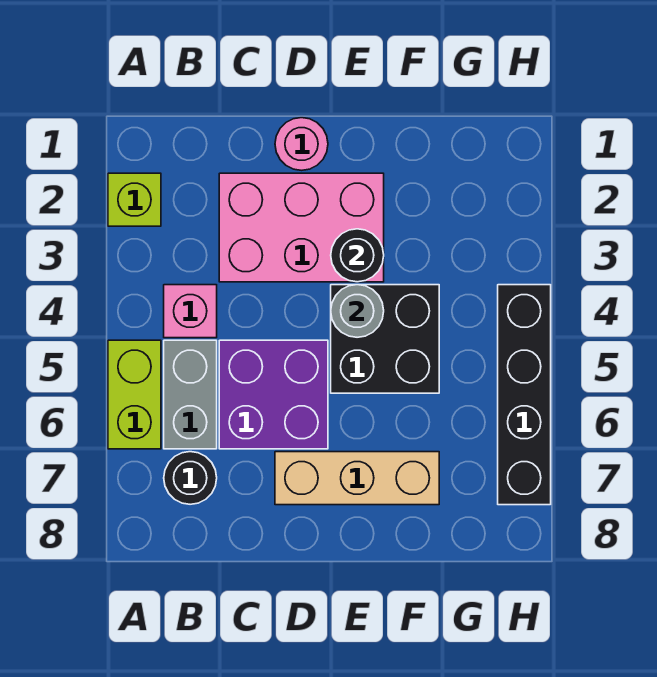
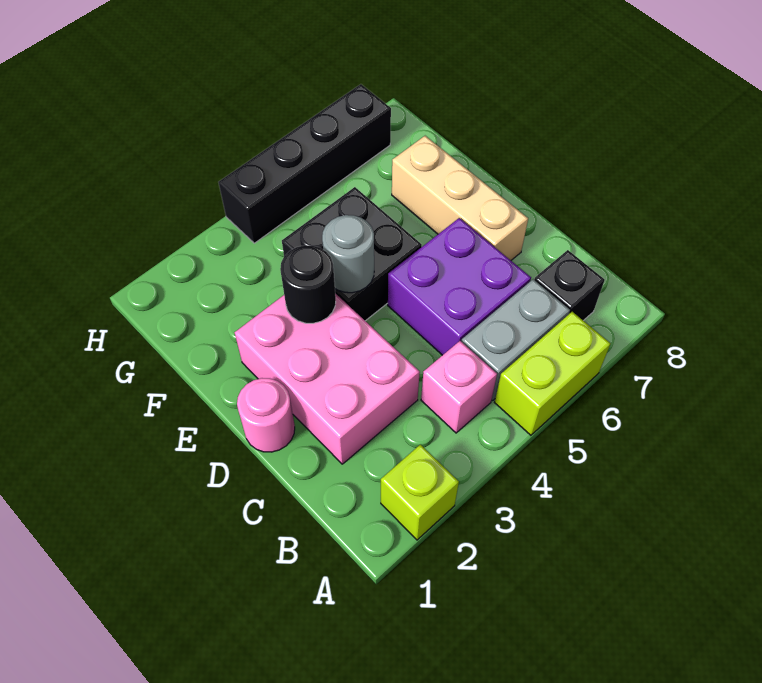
black round brick B7 level 1 -> black brick B7 level 1

